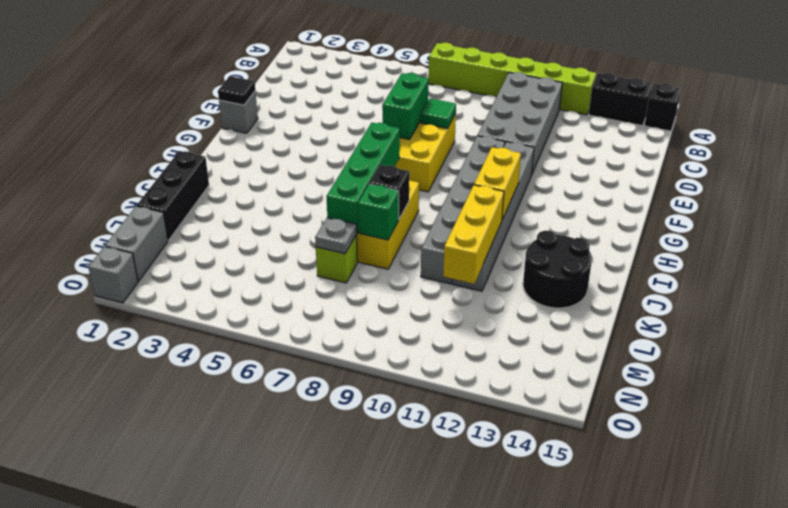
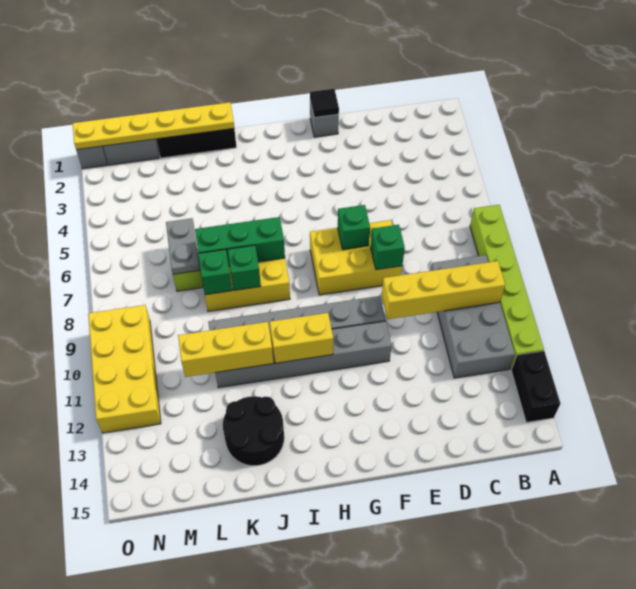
black brick A15 level 1 -> none
grey brick B10:E11 level 1 -> grey brick B9:C12 level 1
none -> yellow brick B10:E10 level 2
green brick E7:F7 level 2 -> green brick F7 level 2
green tile E8 level 2 -> green brick E8 level 2
green brick H7:K7 level 2 -> green brick I7:K7 level 2
none -> yellow plate J1:O1 level 2
black brick J8 level 2 -> green brick J8 level 2
grey plate L7 level 2 -> grey plate L6:L7 level 2
none -> yellow brick N9:O12 level 1

